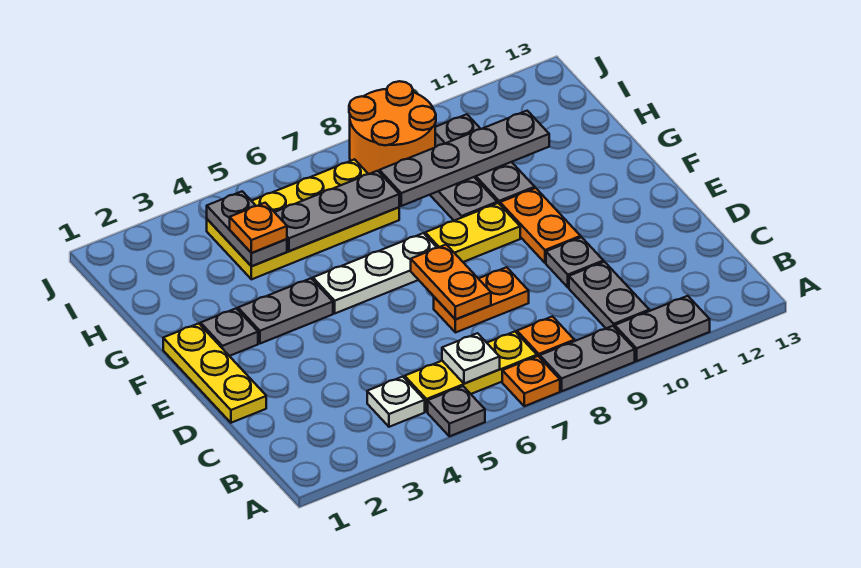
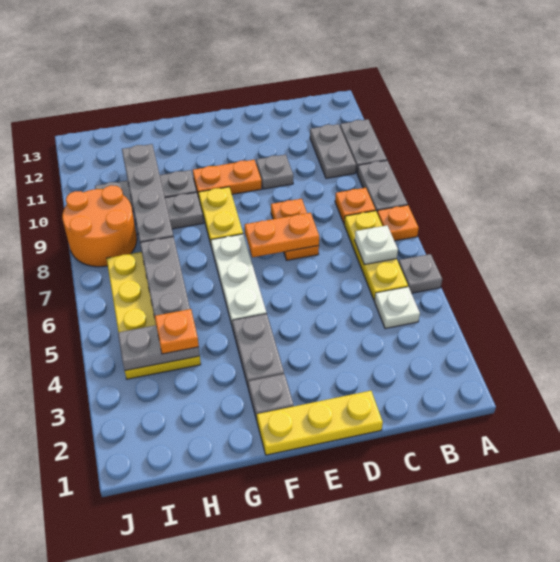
grey plate B10:C10 level 1 -> grey plate B10:B11 level 1

